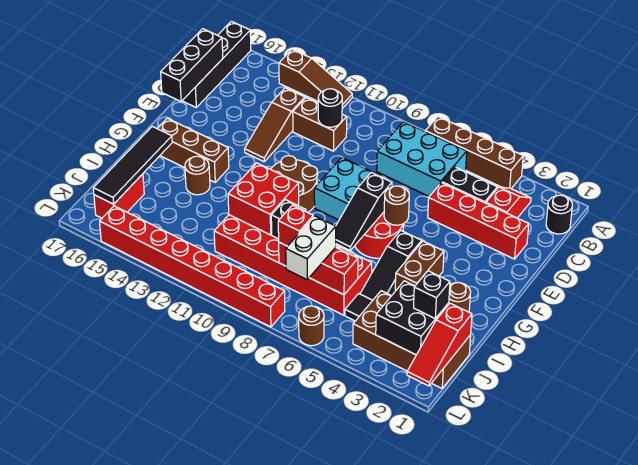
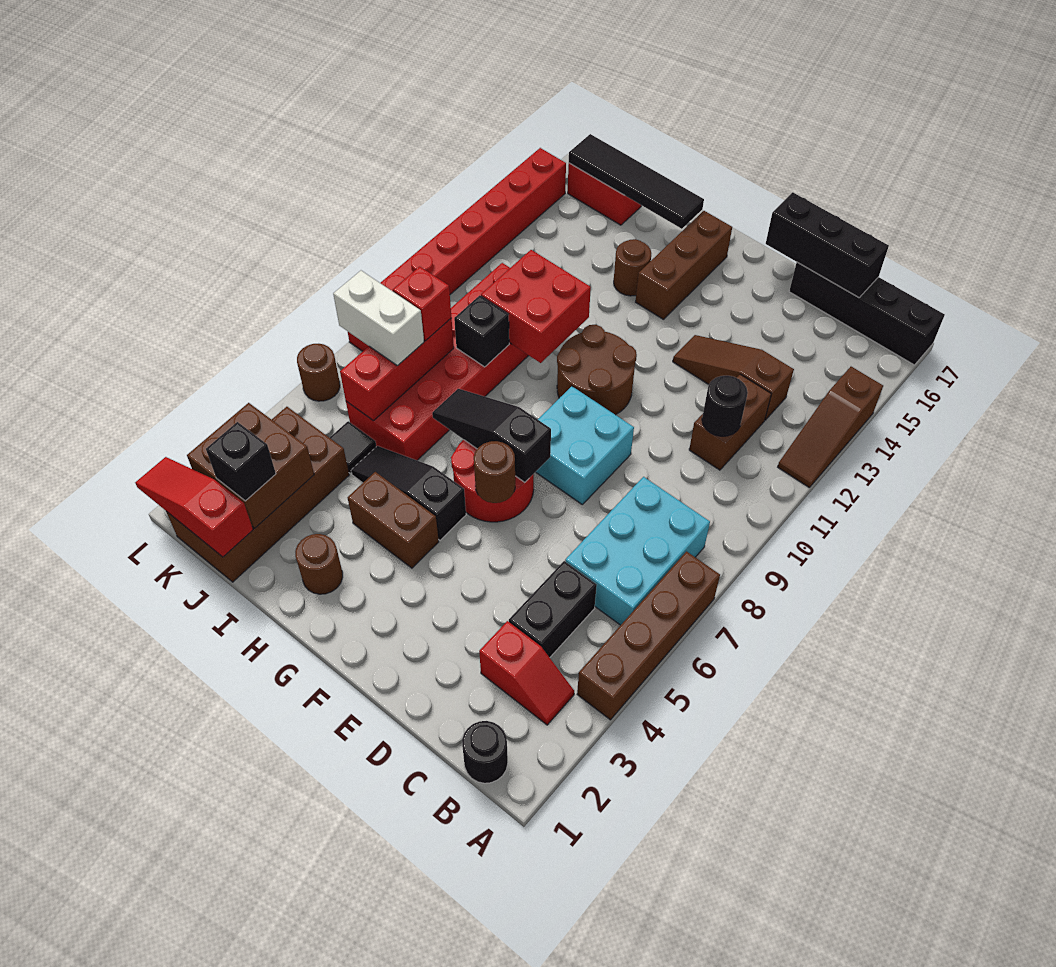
red brick D2:D5 level 1 -> none
black brick J2:K3 level 2 -> brown brick J2:K3 level 2

